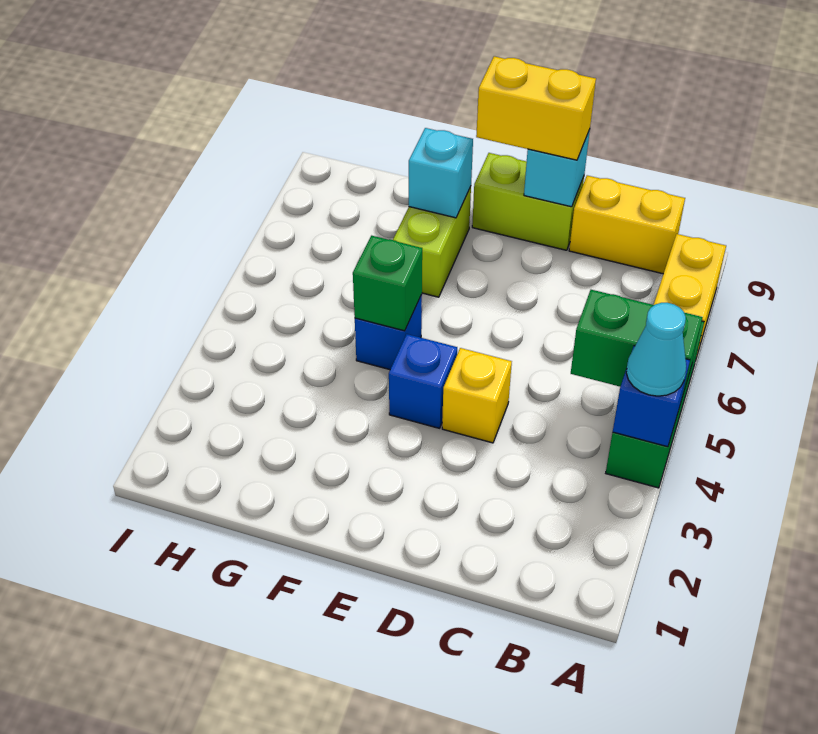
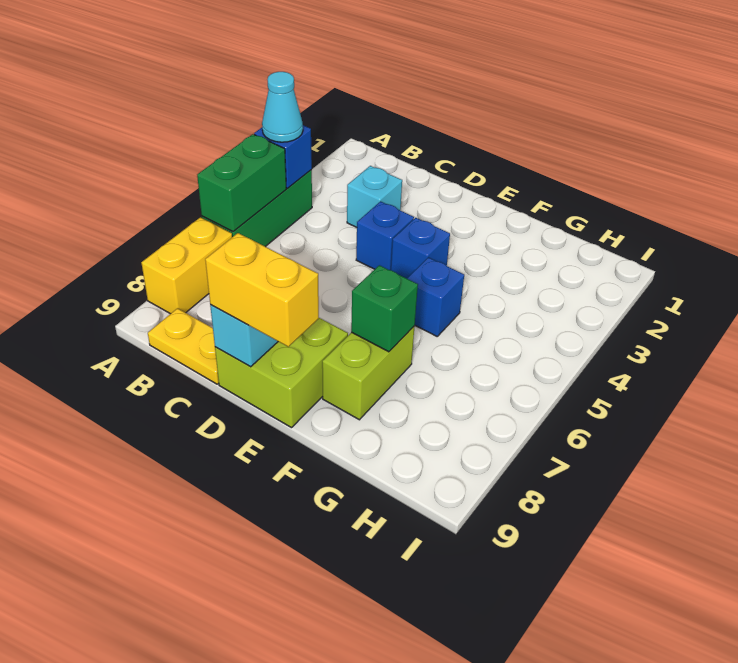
green brick A5:B5 level 2 -> green brick A5:A6 level 2
yellow brick B9:C9 level 1 -> yellow plate B9:C9 level 1
yellow brick D4 level 1 -> blue brick D4 level 1
lime brick D9:E9 level 1 -> lime brick D8:E9 level 1
green brick F5 level 2 -> green brick F7 level 2
cyan brick F8 level 2 -> cyan brick C3 level 1

